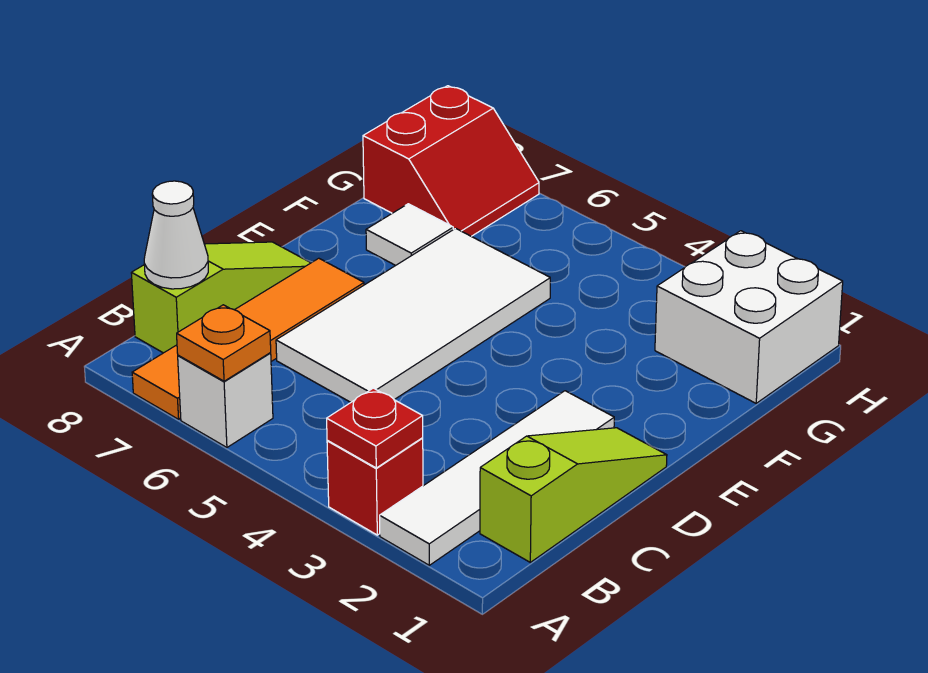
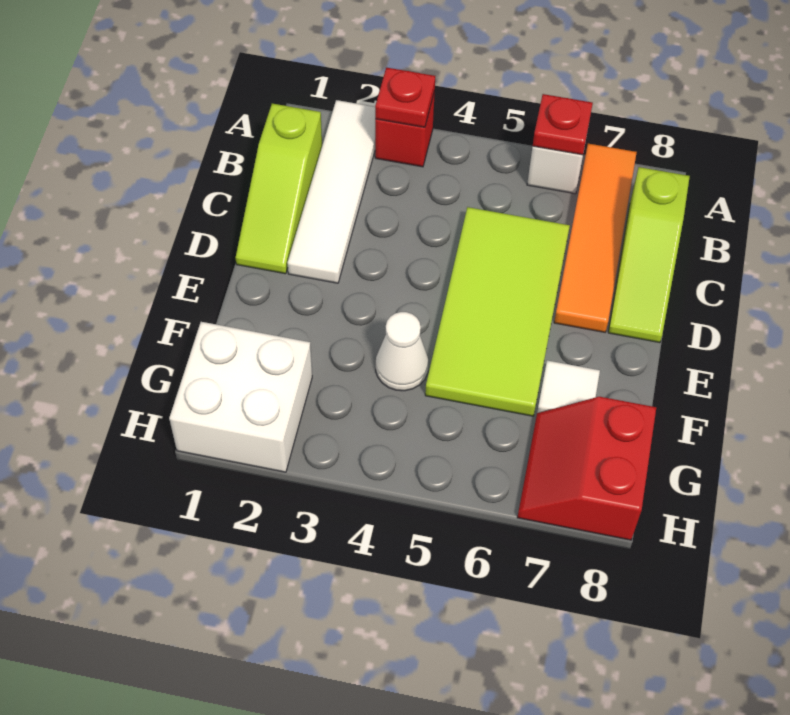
orange plate A6 level 2 -> red plate A6 level 2
white cone B8 level 2 -> white cone F4 level 1
white tile C5:F6 level 1 -> lime tile C5:F6 level 1

